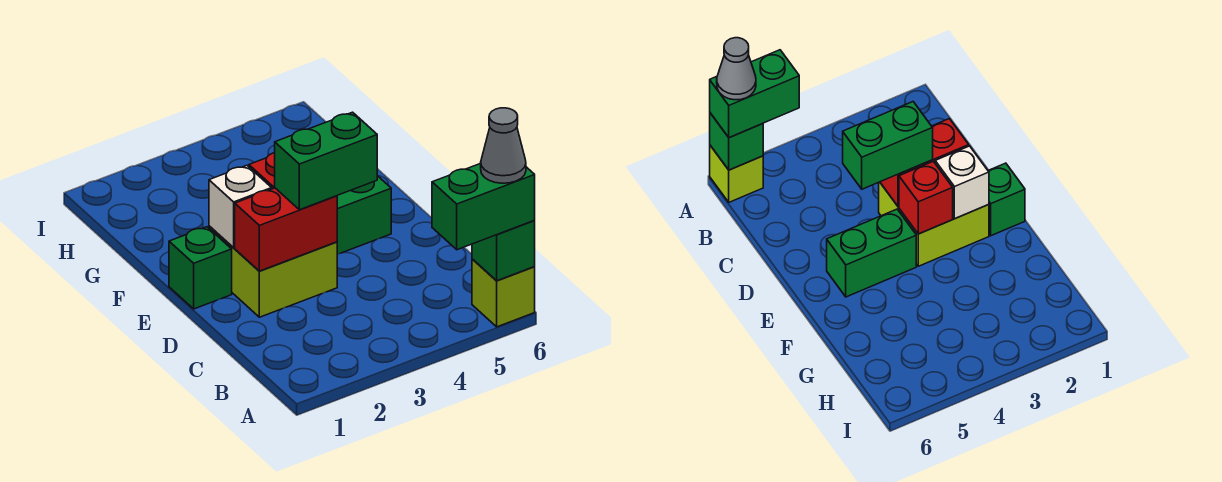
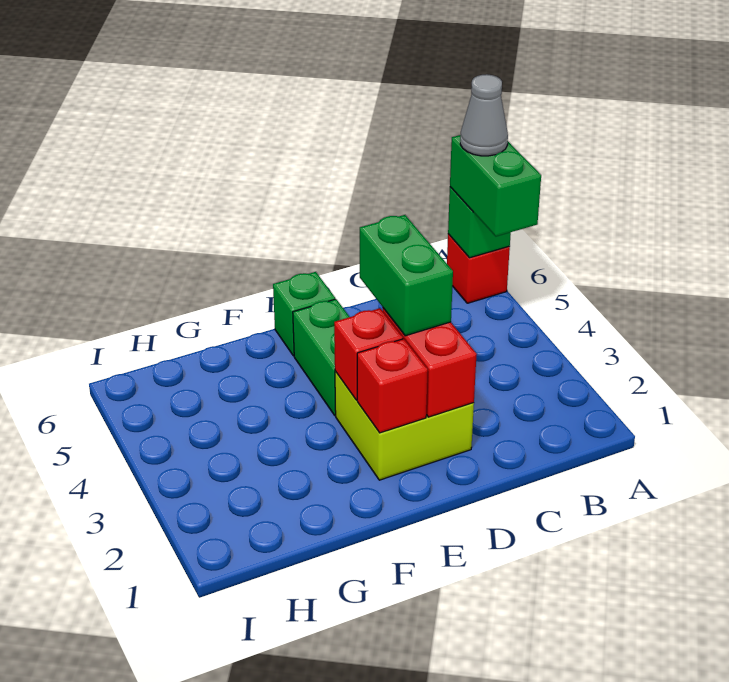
lime brick A6 level 1 -> red brick A6 level 1
green brick E1 level 1 -> green brick E6 level 1
white brick E2 level 2 -> red brick E2 level 2

